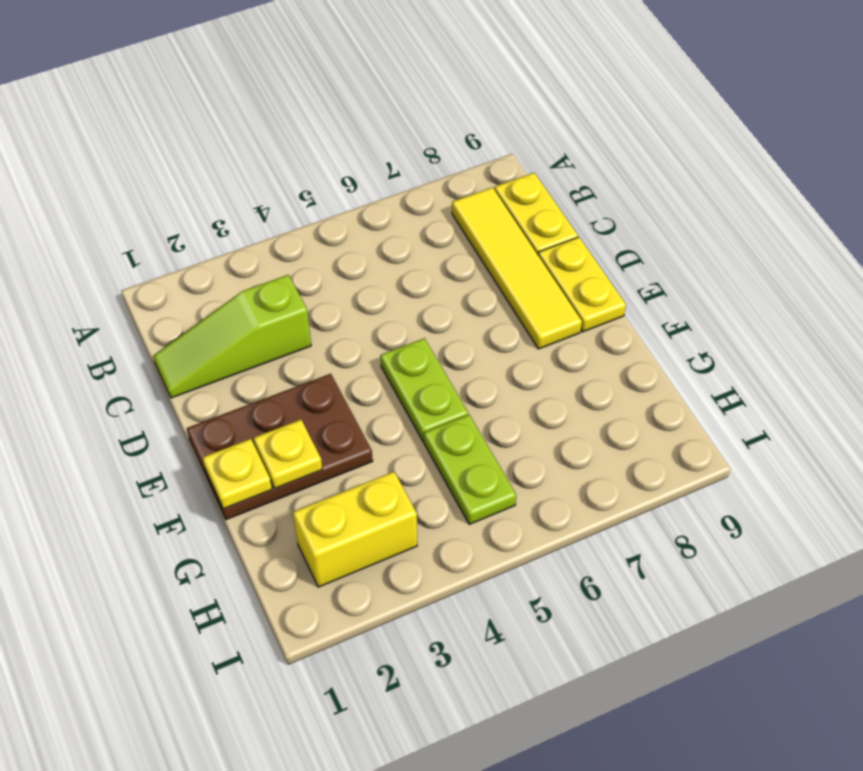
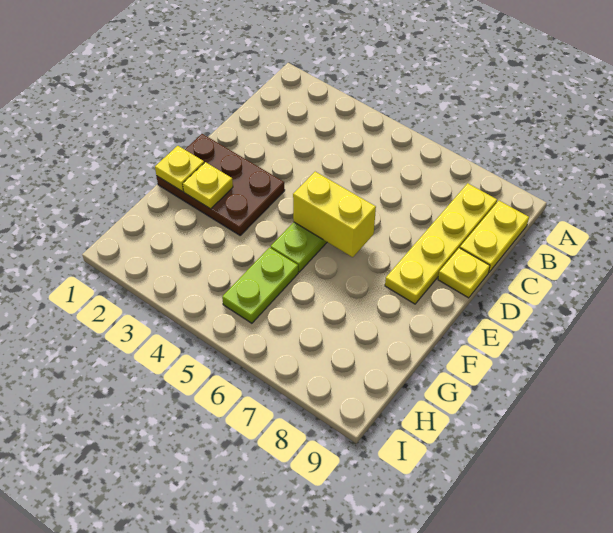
yellow tile B8:E8 level 1 -> yellow plate B8:E8 level 1
lime slope C1:C3 level 1 top 3 -> none
yellow plate D9:E9 level 1 -> yellow plate D9 level 1
yellow brick H2:H3 level 1 -> yellow brick E5:E6 level 2

